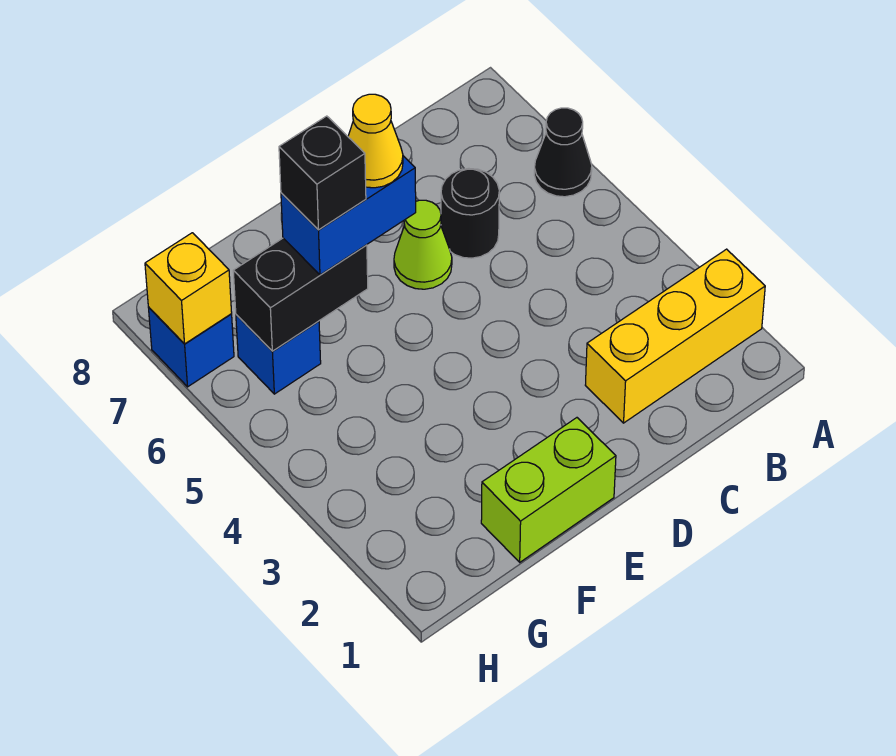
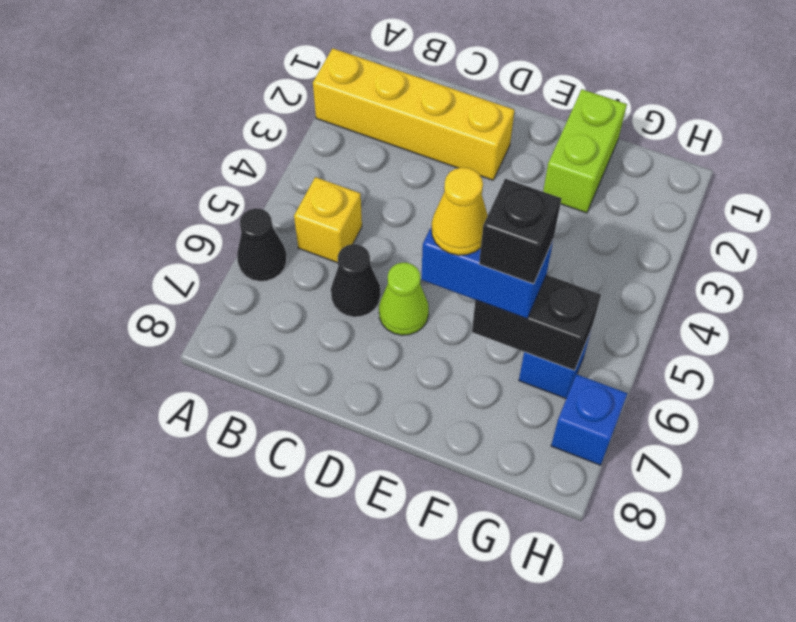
yellow brick A2:C2 level 1 -> yellow brick A2:D2 level 1
black round brick C6 level 1 -> black cone C6 level 1
lime brick E1:F1 level 1 -> lime brick F1:F2 level 1
yellow brick H7 level 2 -> yellow brick B5 level 1

